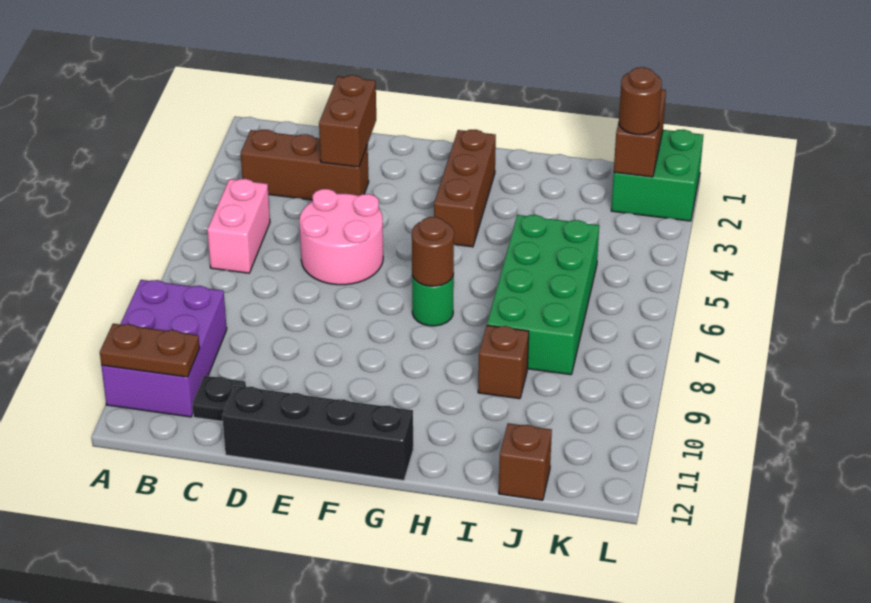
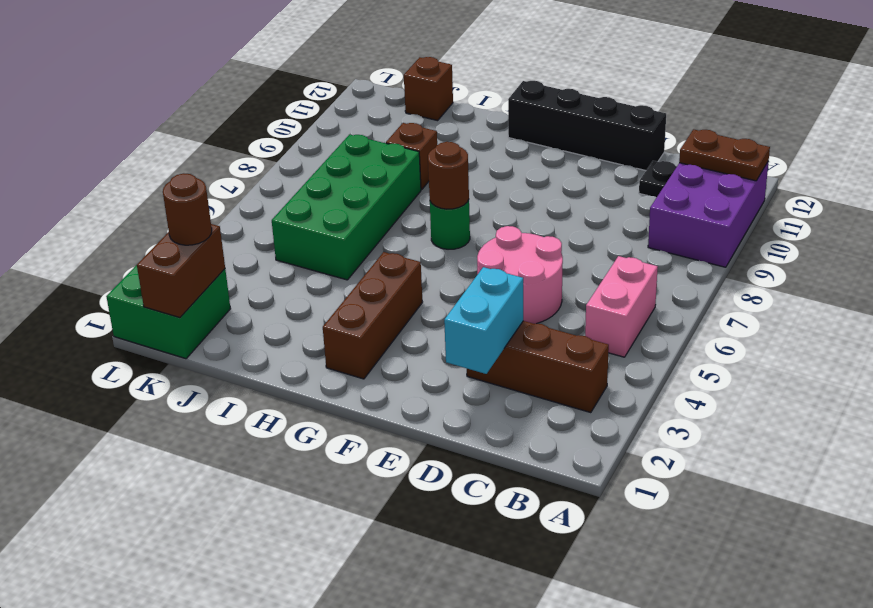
brown brick D2:D3 level 2 -> cyan brick D2:D3 level 2

